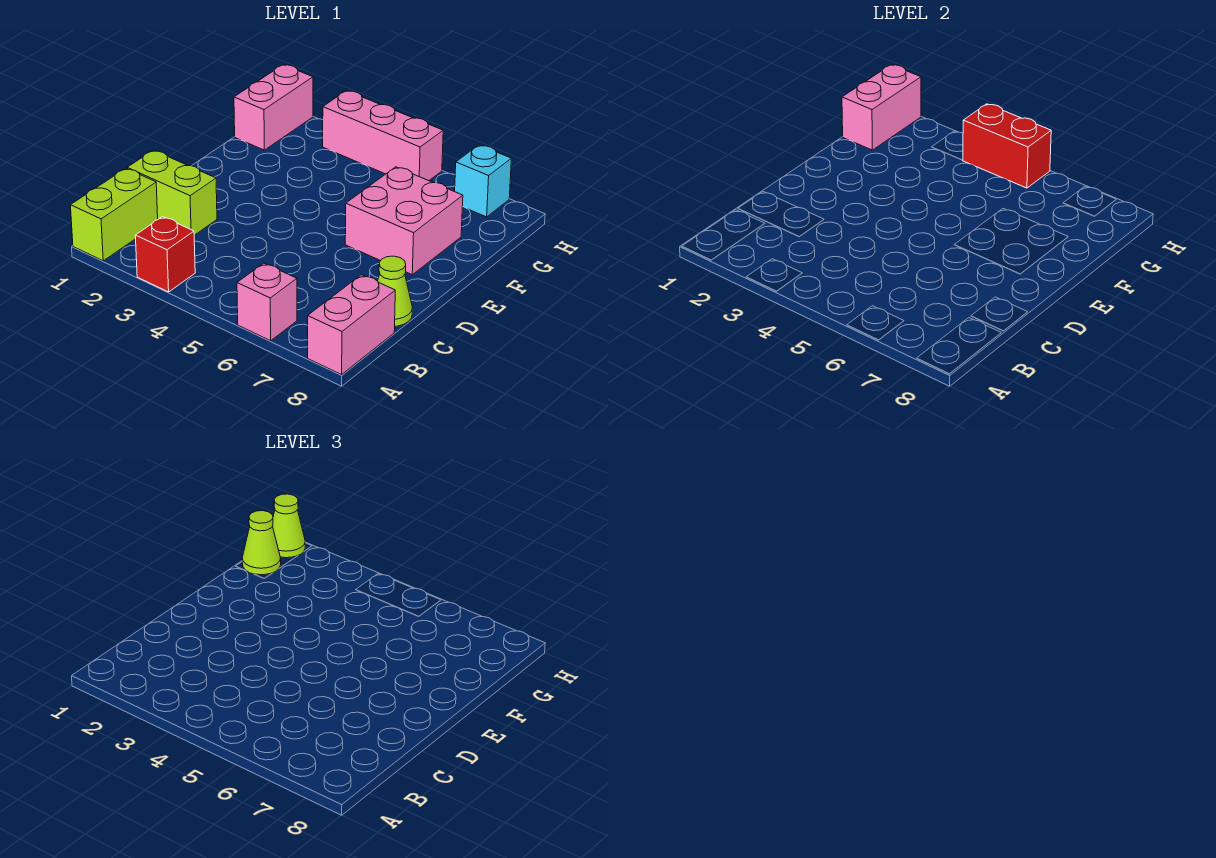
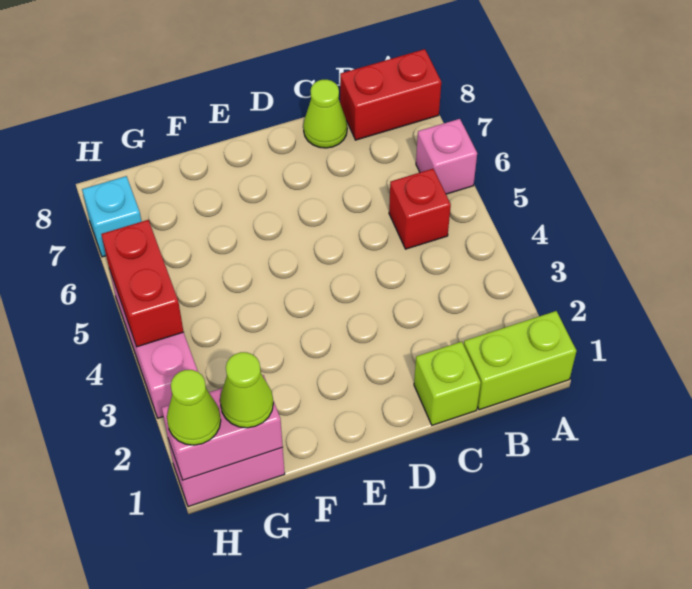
red brick A3 level 1 -> red brick B5 level 1
pink brick A8:B8 level 1 -> red brick A8:B8 level 1
lime brick C1:C2 level 1 -> lime brick C1 level 1
pink brick E6:F7 level 1 -> none

